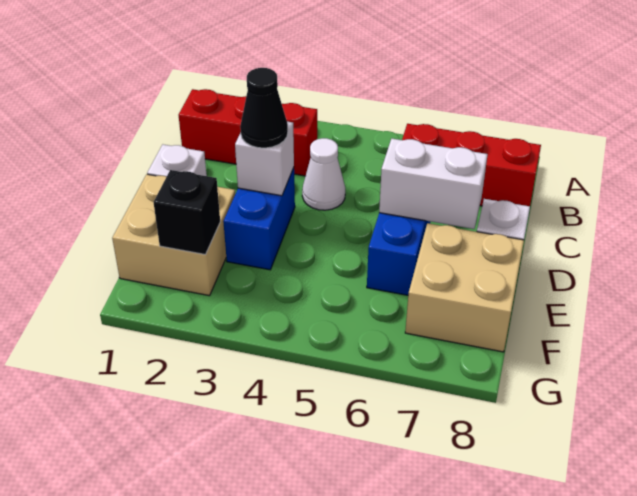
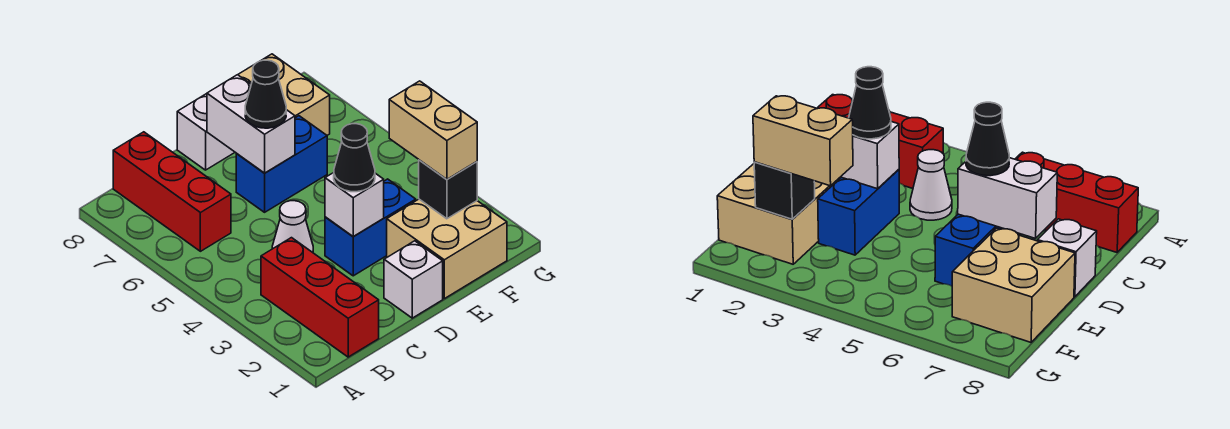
none -> black cone D6 level 3
none -> tan brick F2:F3 level 3

